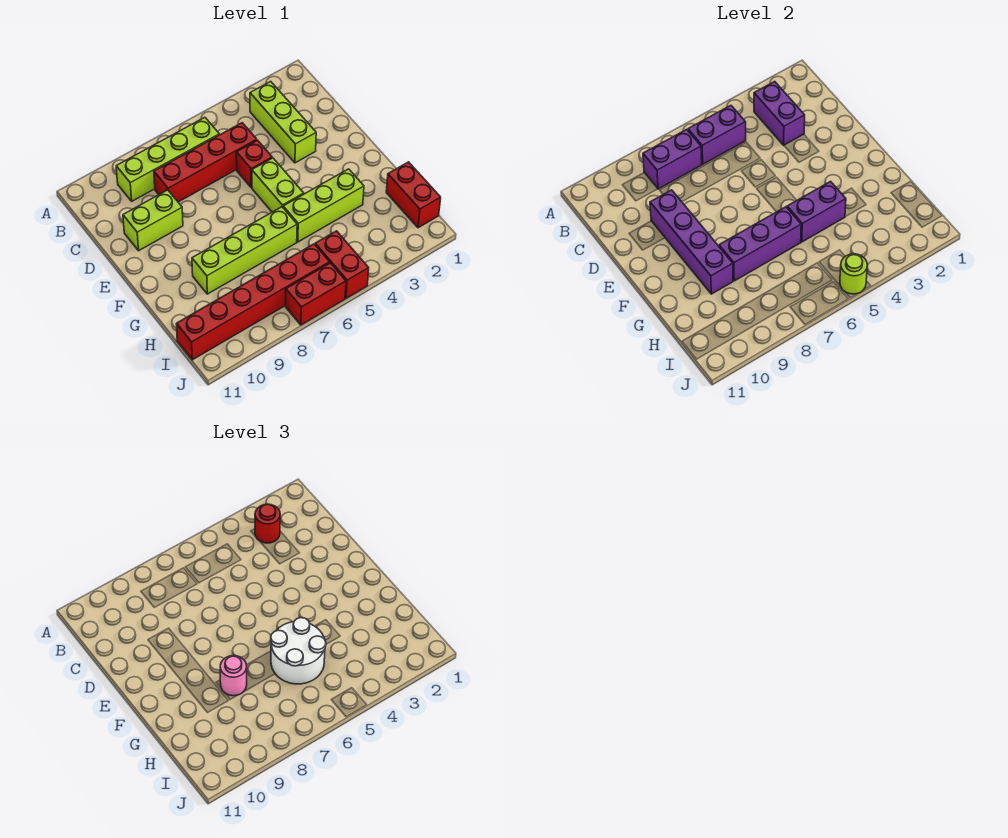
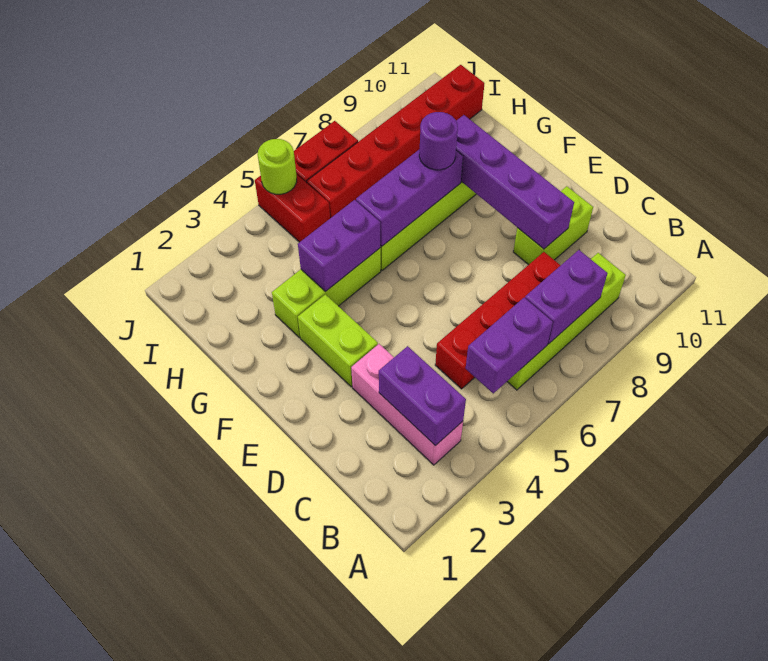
lime brick B3:D3 level 1 -> pink brick B3:D3 level 1
red round brick B3 level 3 -> none
red brick D5 level 1 -> none
lime brick E5:F5 level 1 -> lime brick E3:F3 level 1
white round brick G5:H6 level 3 -> none
pink round brick G8 level 3 -> purple round brick G8 level 3
red brick H1:I1 level 1 -> none

